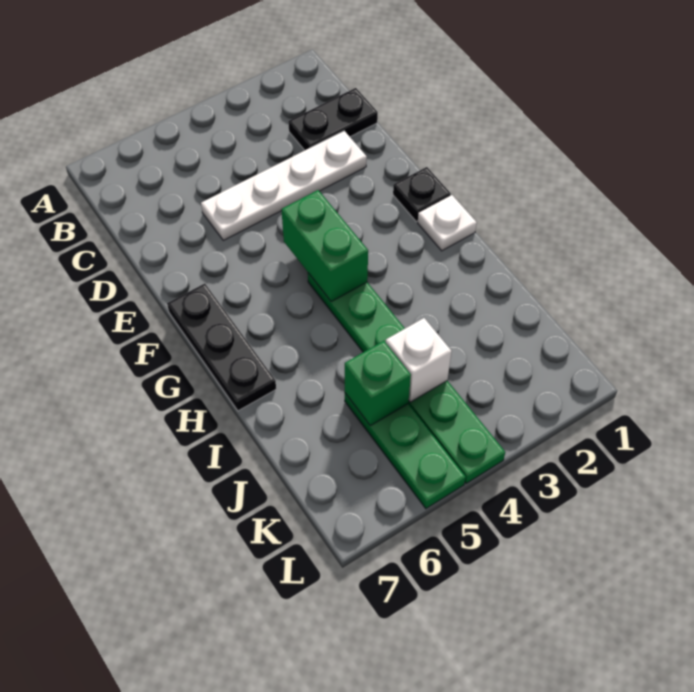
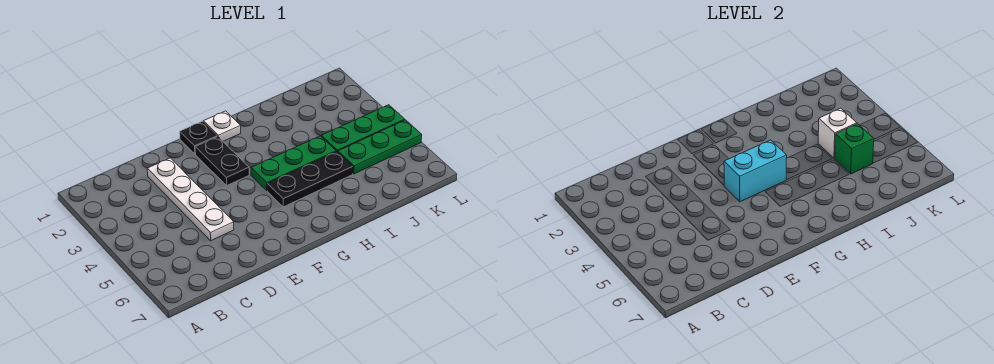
black plate C1:C2 level 1 -> black plate F2:F3 level 1
green brick F4:G4 level 2 -> cyan brick F4:G4 level 2
black plate F7:H7 level 1 -> black plate G5:I5 level 1

